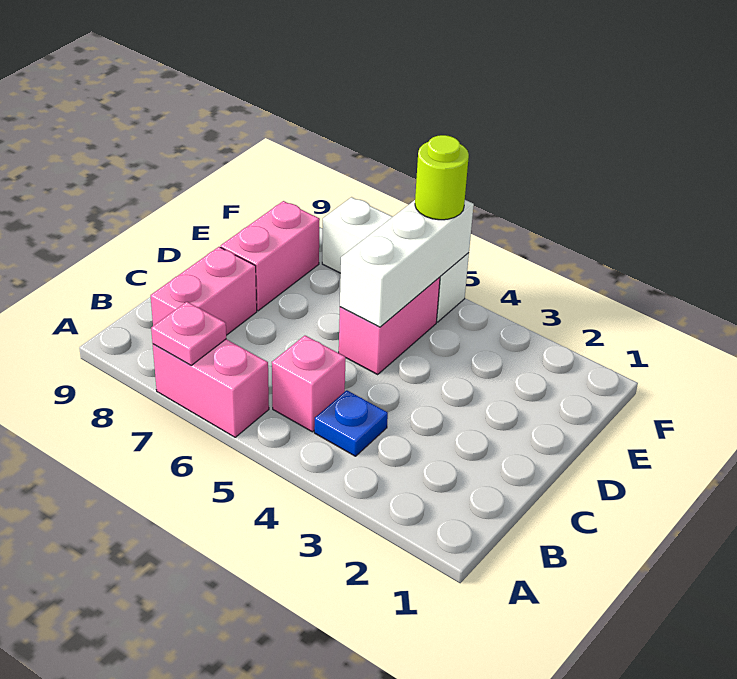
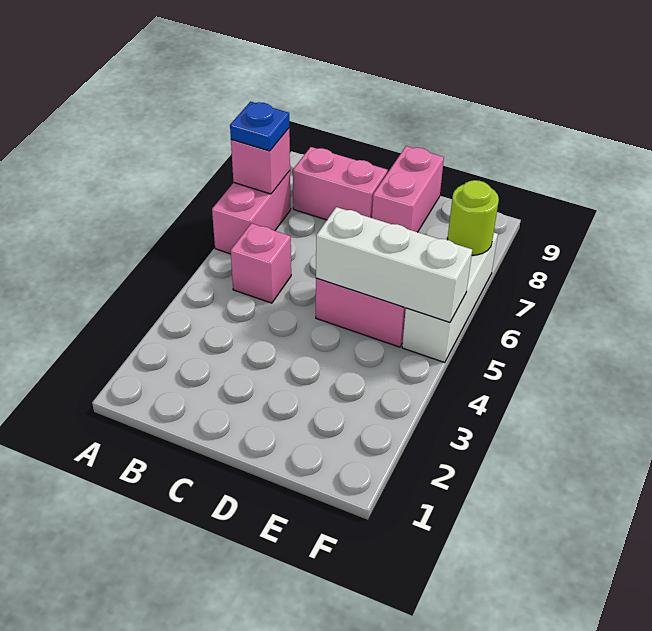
pink plate A7 level 2 -> pink brick A7 level 2
blue plate B4 level 1 -> blue plate A7 level 3
pink brick D8:E8 level 1 -> pink brick D8:D9 level 1
lime round brick F5 level 3 -> lime round brick F7 level 2

